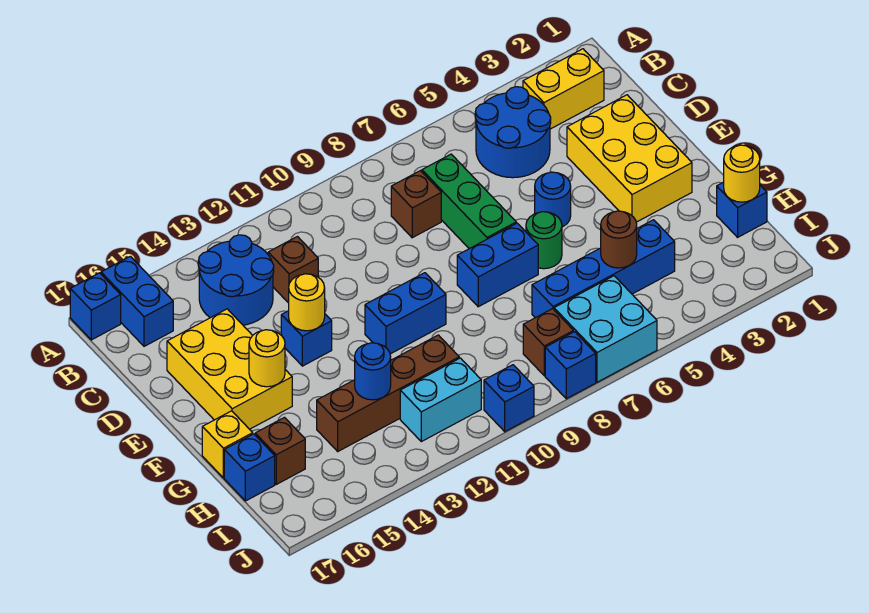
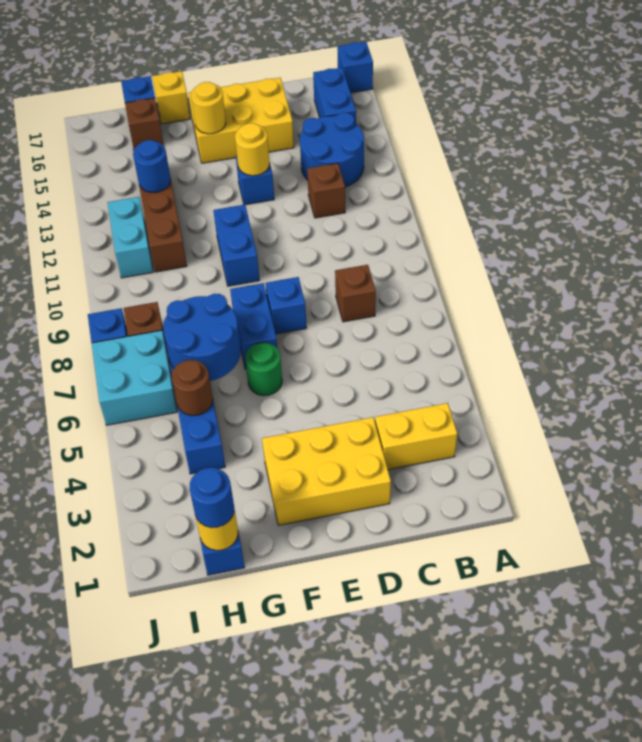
blue brick A16:B16 level 1 -> blue brick B15:B16 level 1
yellow brick B2:B3 level 1 -> yellow brick B3:C3 level 1
blue round brick B4:C5 level 1 -> blue round brick G6:H7 level 2
green brick C7:E7 level 1 -> none
blue round brick E5 level 1 -> blue round brick H1 level 3
blue brick J10 level 1 -> blue brick E8 level 1

